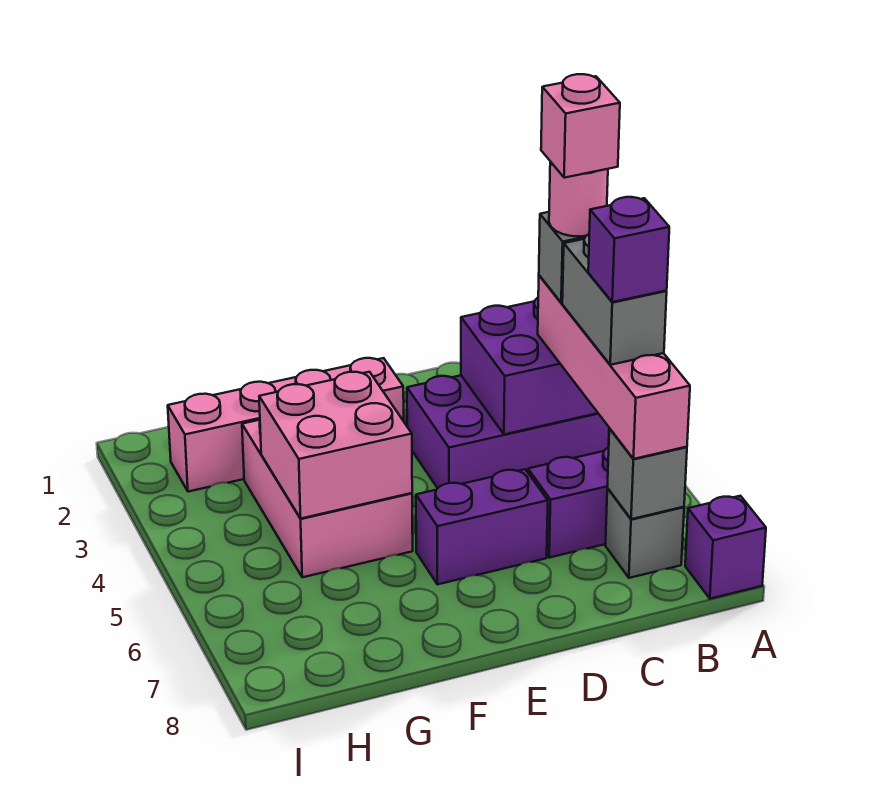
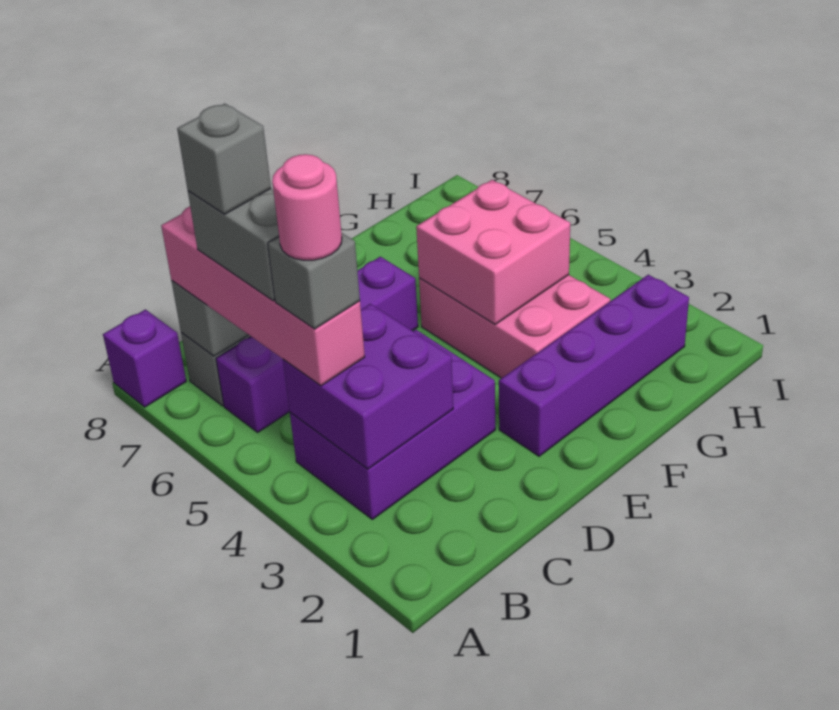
pink brick B4 level 6 -> none
purple brick B6 level 5 -> grey brick B6 level 5
pink brick E2:H2 level 1 -> purple brick E2:H2 level 1

